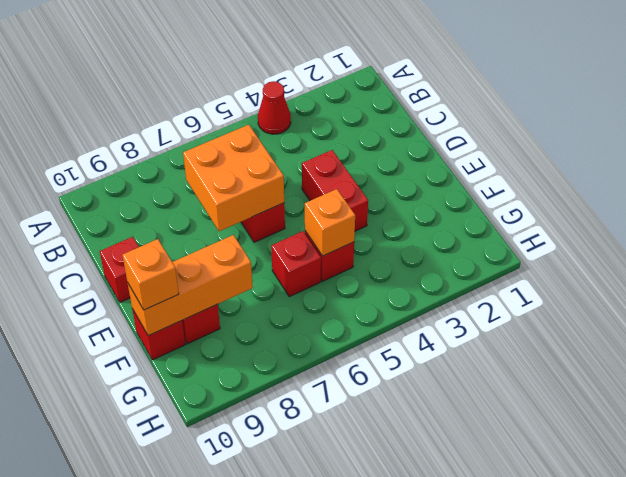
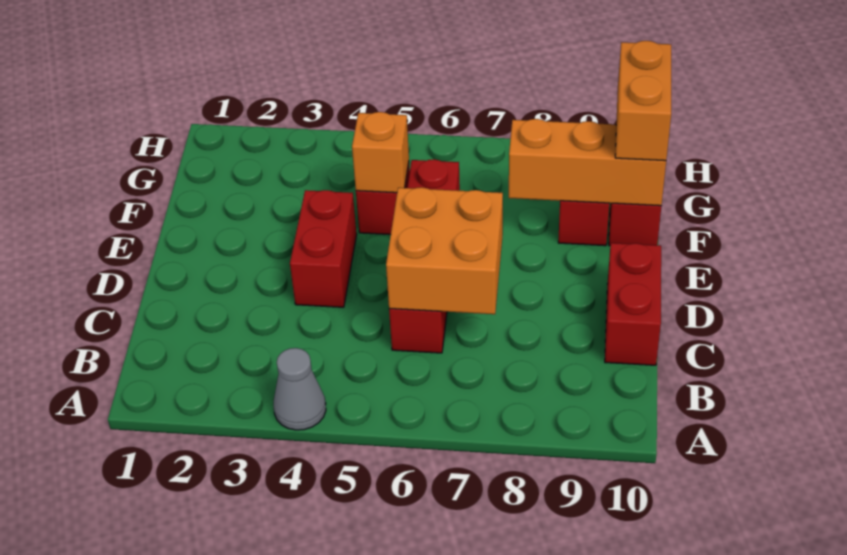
red cone A4 level 1 -> grey cone A4 level 1
red brick D10 level 1 -> red brick C10:D10 level 1
orange brick F10 level 3 -> orange brick F10:G10 level 3

